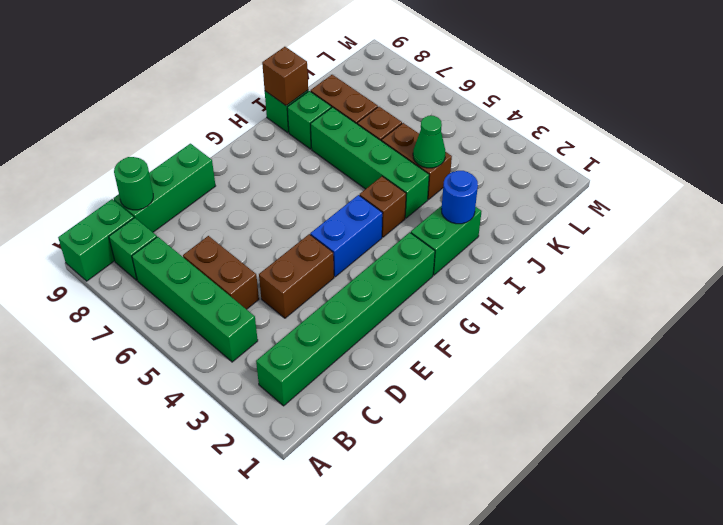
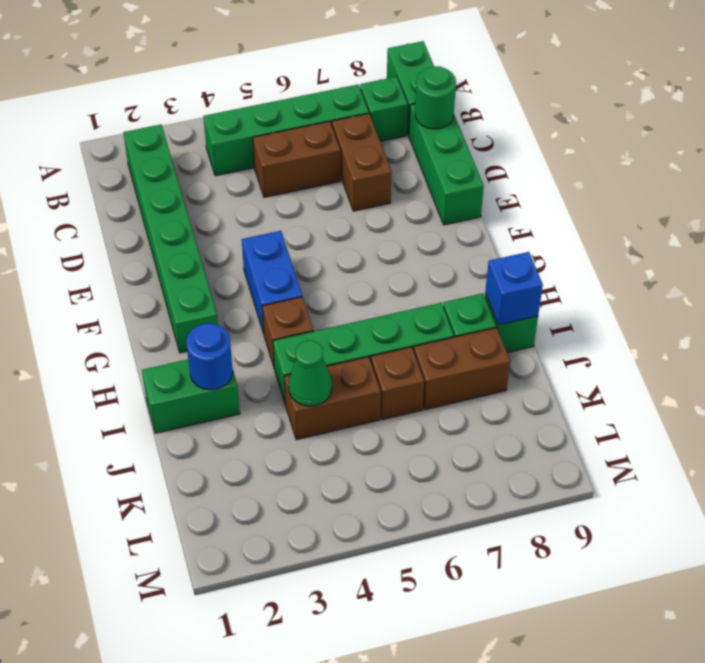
brown brick D4:E4 level 1 -> brown brick C7:D7 level 1
green brick H2:I2 level 1 -> green brick I1:I2 level 1
brown brick I9 level 2 -> blue brick I9 level 2

